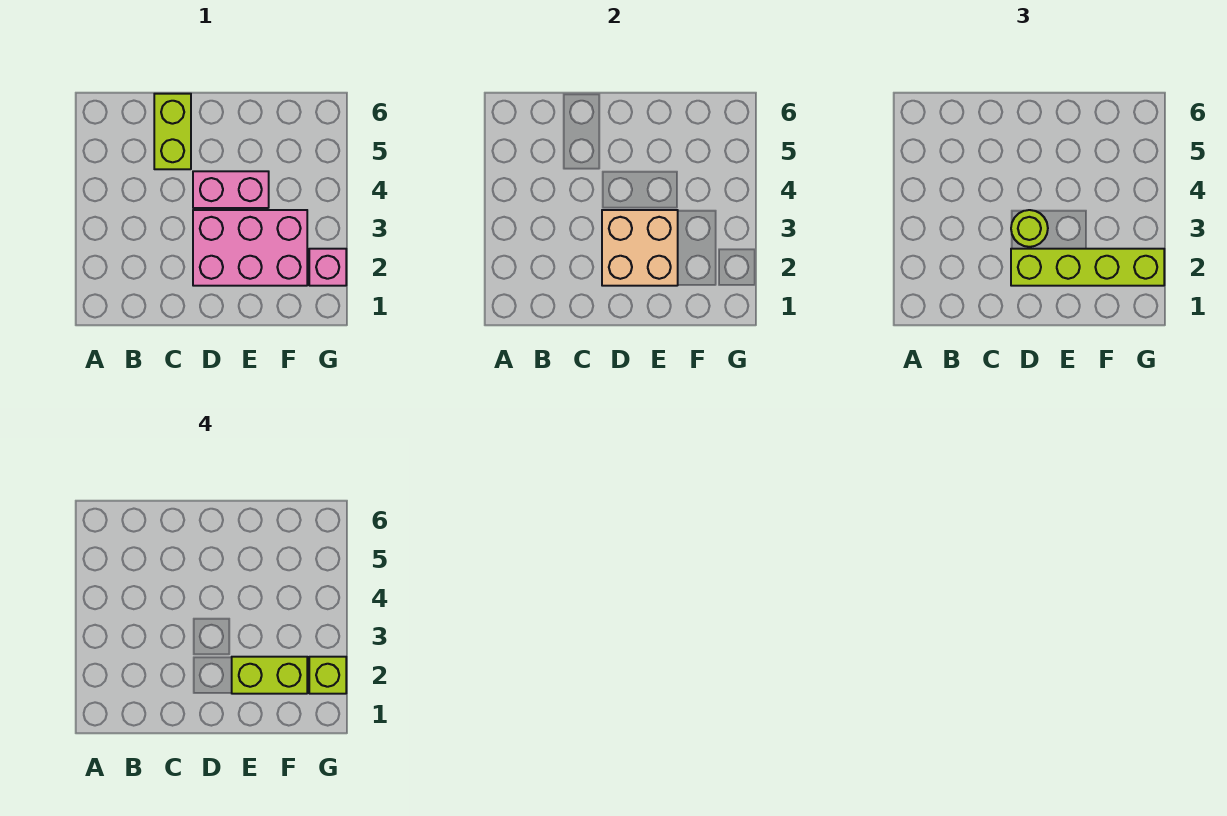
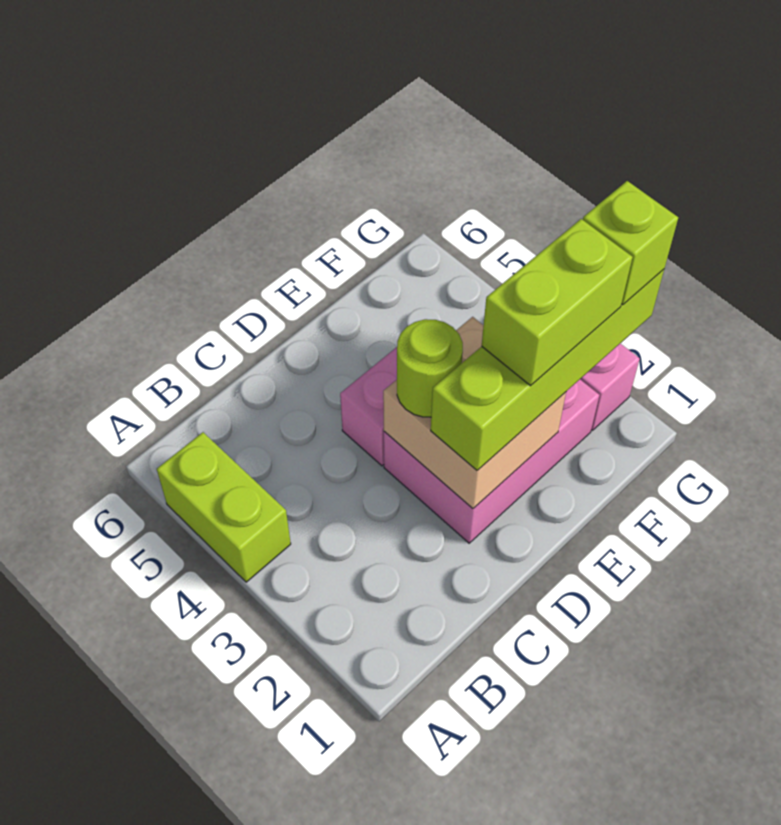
lime brick C5:C6 level 1 -> lime brick A4:A5 level 1

